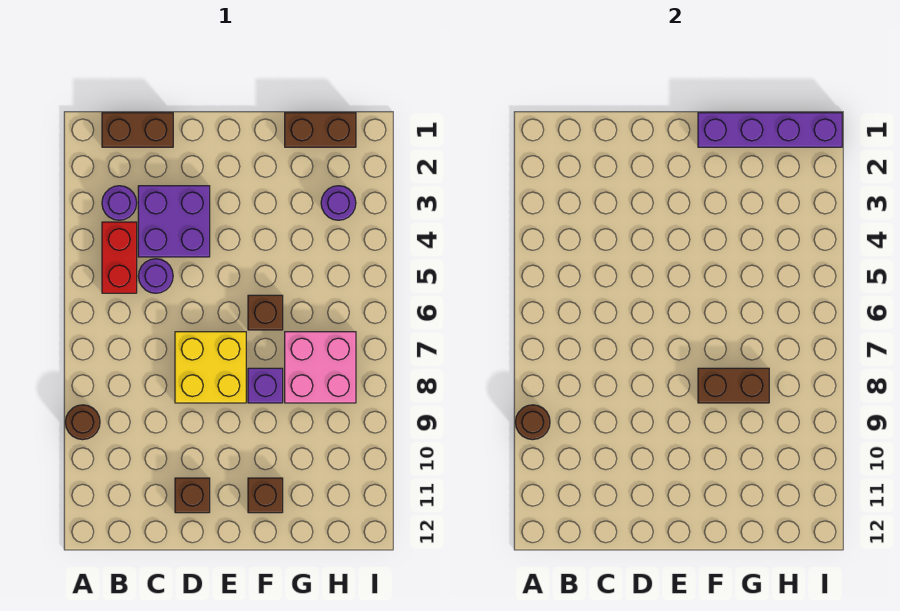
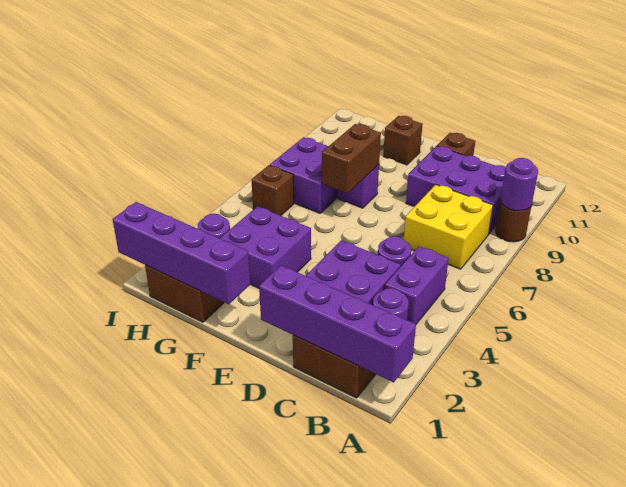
none -> purple brick A1:D1 level 2
brown round brick A9 level 2 -> purple round brick A9 level 2
red brick B4:B5 level 1 -> purple brick B4:B5 level 1
none -> purple brick B9:D10 level 1
yellow brick D7:E8 level 1 -> yellow brick B7:C8 level 1
none -> purple brick F3:G4 level 1
brown brick F6 level 1 -> brown brick H6 level 1
brown brick F8:G8 level 2 -> brown brick F7:F8 level 2
pink brick G7:H8 level 1 -> purple brick G7:H8 level 1

